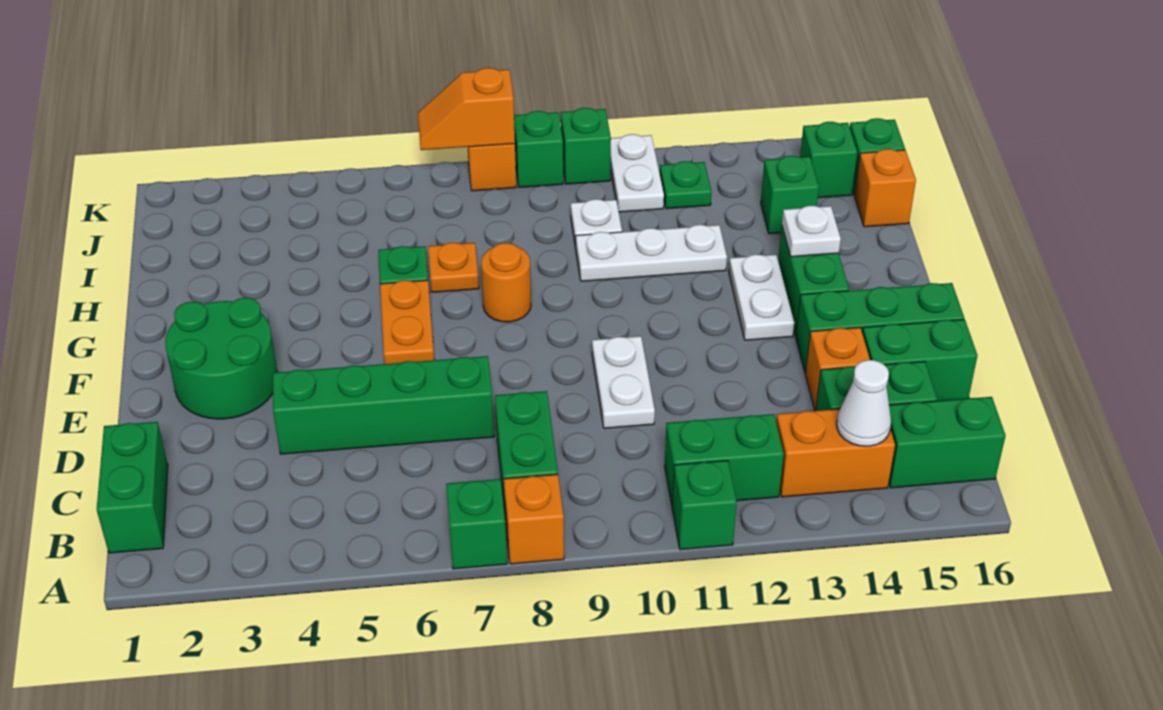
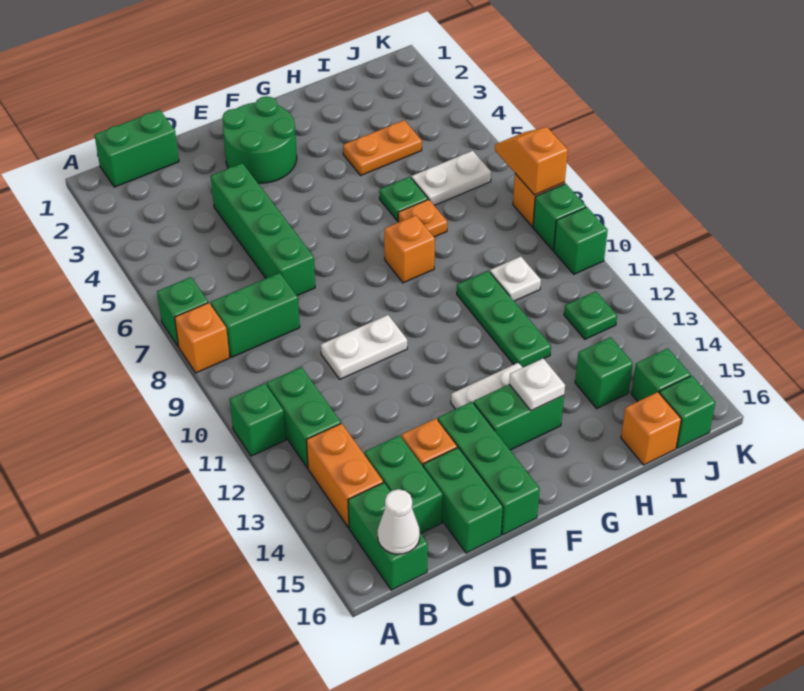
white cone B14 level 2 -> white cone B16 level 2
orange plate F6:G6 level 1 -> orange plate H4:I4 level 1
orange round brick G8 level 1 -> orange brick G8 level 1
white plate H10:H12 level 1 -> green plate H10:H12 level 1
white plate J11:K11 level 1 -> white plate I6:J6 level 1

